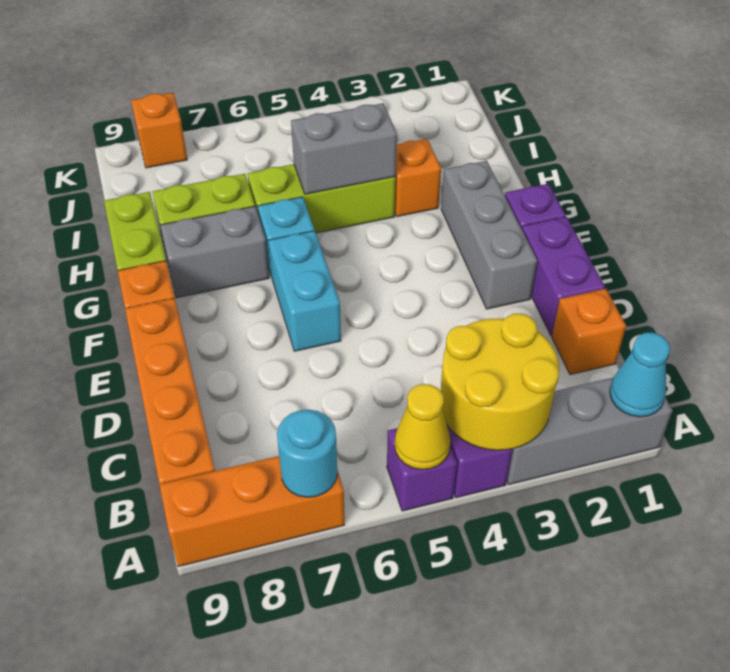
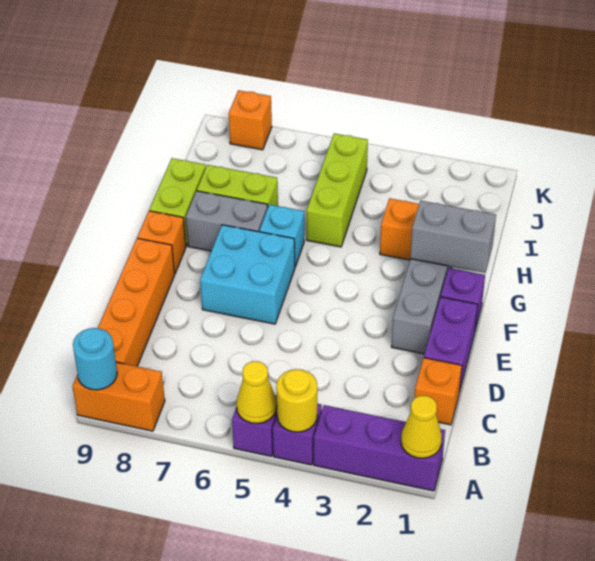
grey brick A1:A3 level 1 -> purple brick A1:A3 level 1
cyan cone A1 level 2 -> yellow cone A1 level 2
yellow round brick A3:B4 level 2 -> yellow round brick A4 level 2
orange brick A7:A9 level 1 -> orange brick A8:A9 level 1
cyan round brick A7 level 2 -> cyan round brick A9 level 2
cyan brick E6:F6 level 1 -> cyan brick E6:F7 level 1
lime brick H4:H6 level 1 -> lime brick H5:J5 level 1
grey brick H4:H5 level 2 -> grey brick G1:G2 level 2

